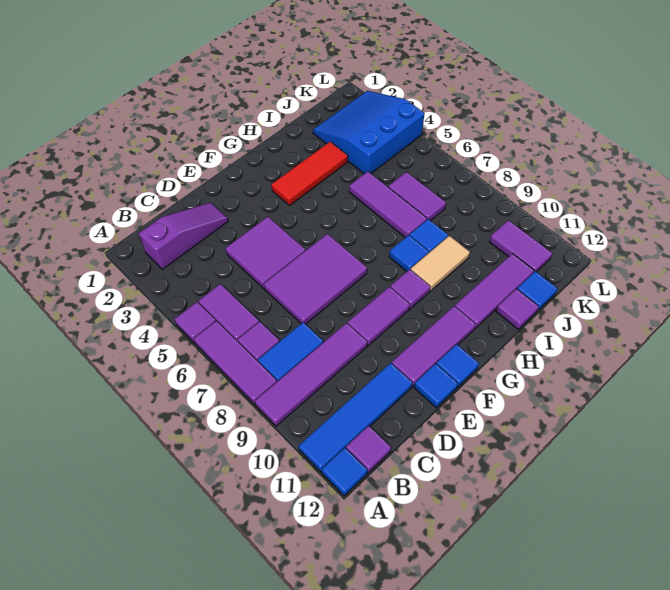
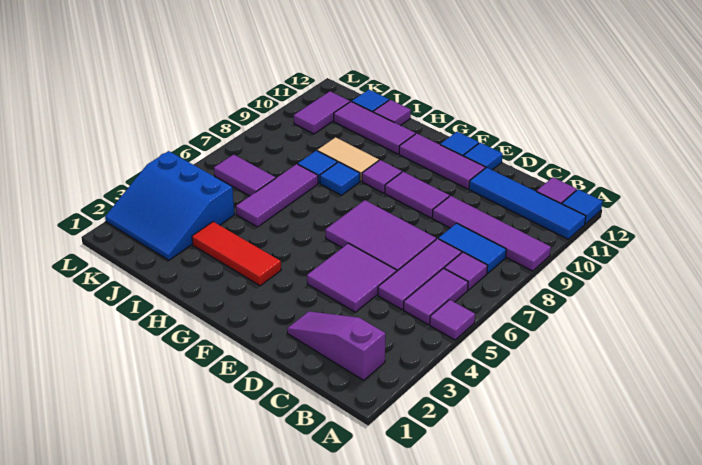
purple tile A6:A8 level 1 -> purple tile C5:C7 level 1
purple tile J6:J7 level 1 -> purple tile J6:K6 level 1

